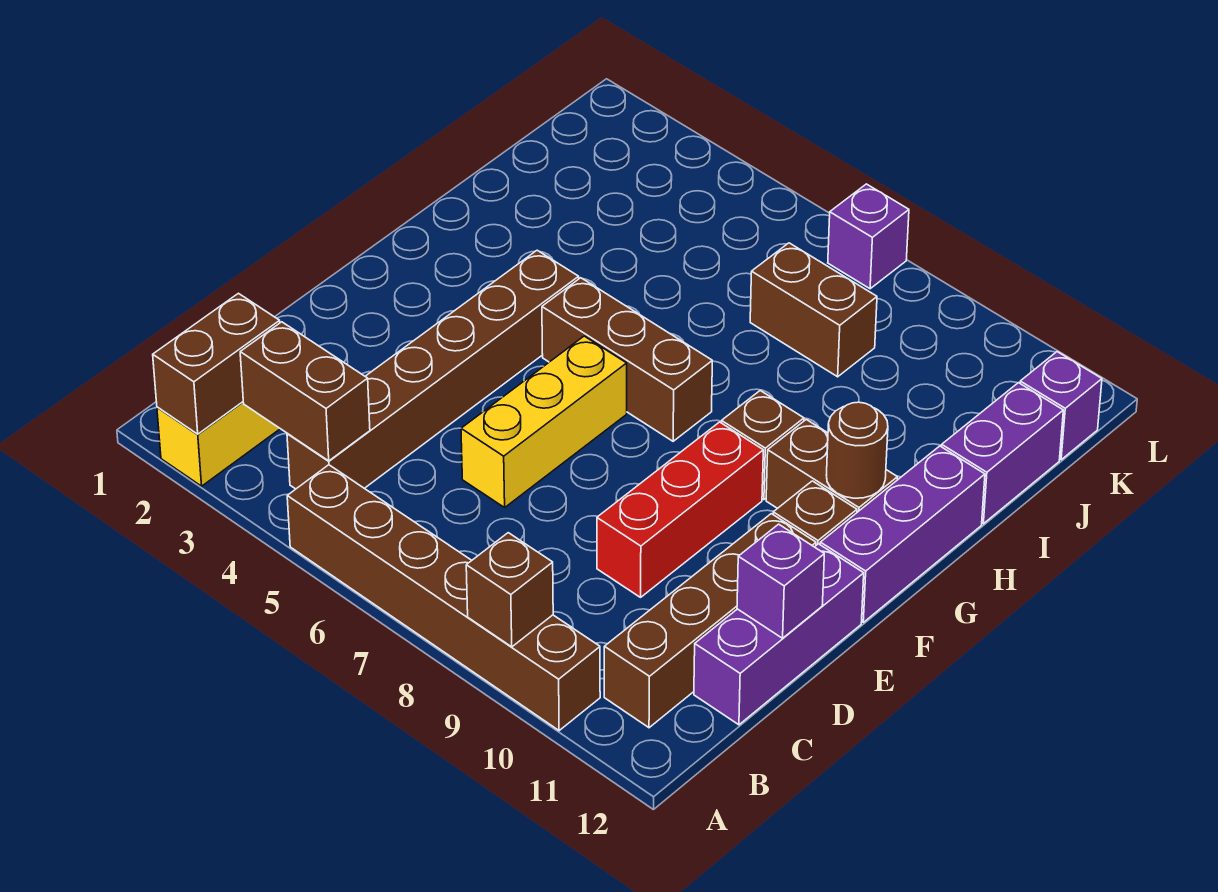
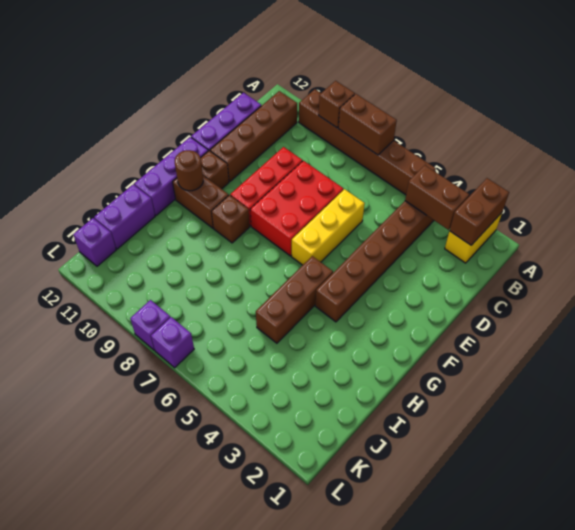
none -> red brick D7:F8 level 1
purple brick D12 level 2 -> purple brick L8 level 1
brown brick G5:G7 level 1 -> brown brick G5:I5 level 1
brown brick J7:J8 level 1 -> brown brick A7:A8 level 2

